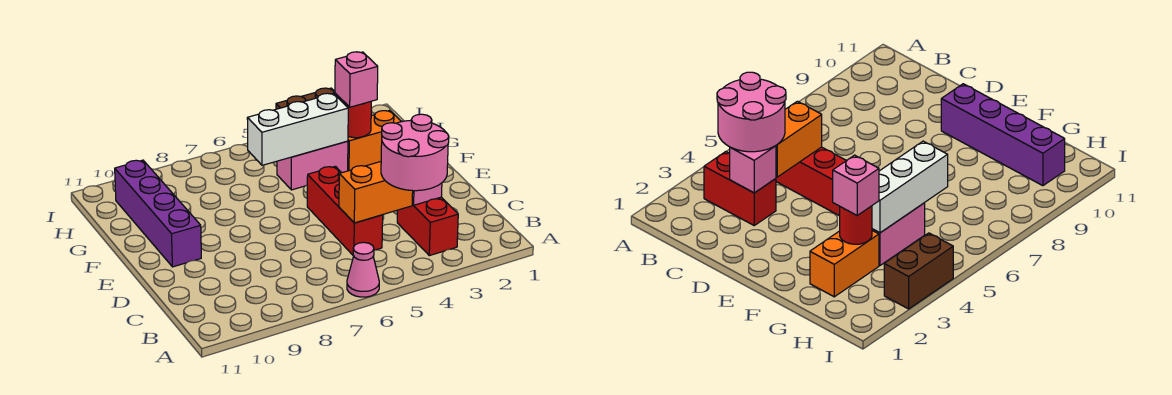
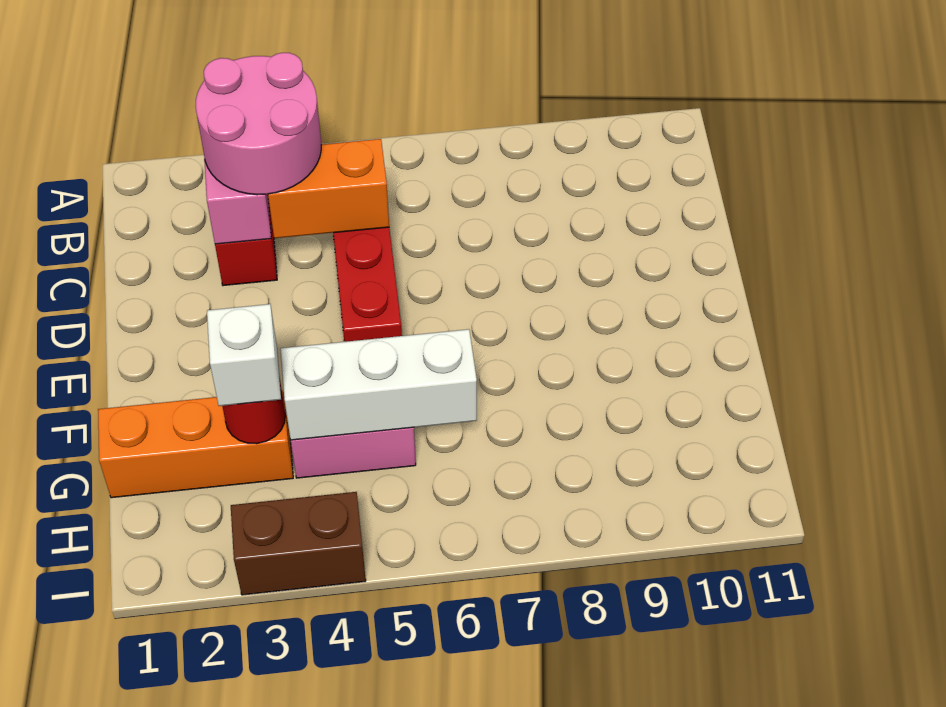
pink cone A6 level 1 -> none
purple brick E10:H10 level 1 -> none
orange brick G2:G3 level 1 -> orange brick G1:G3 level 1
pink brick G3 level 3 -> white brick G3 level 3

